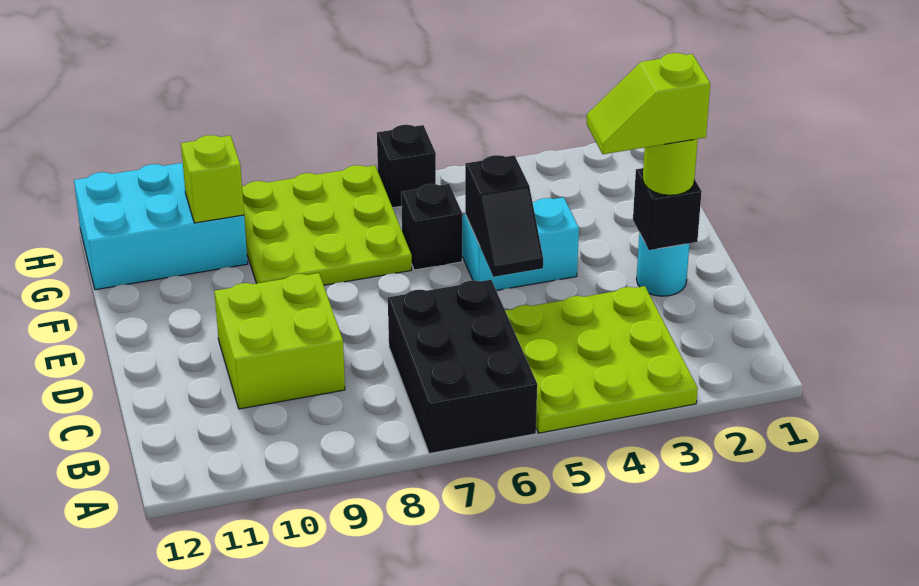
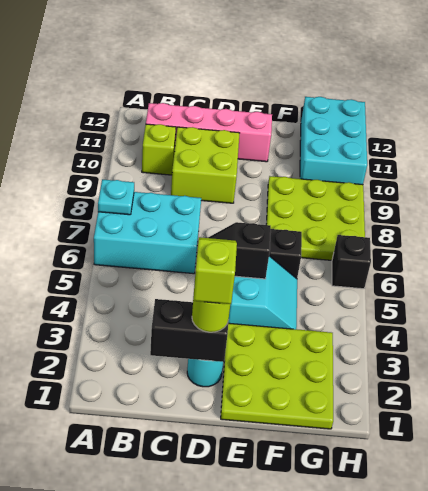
lime plate A3:C5 level 1 -> lime plate E1:G3 level 1
black brick A6:C7 level 1 -> cyan brick A6:C7 level 1
none -> cyan plate A7 level 2
none -> pink brick B11:E11 level 1
black brick D2 level 2 -> black brick C2:D2 level 2
lime brick G10 level 2 -> lime brick B10 level 1

